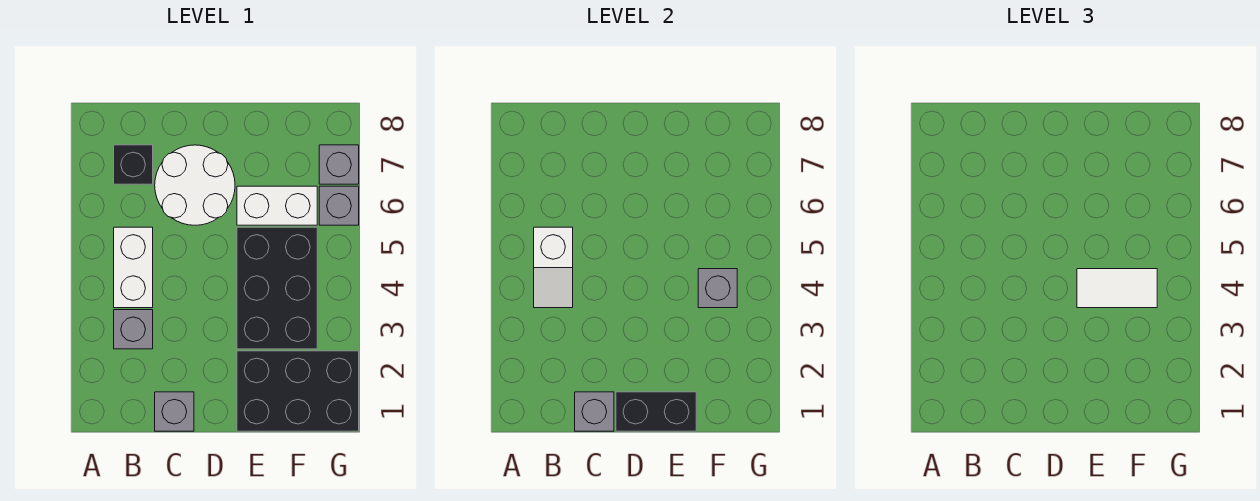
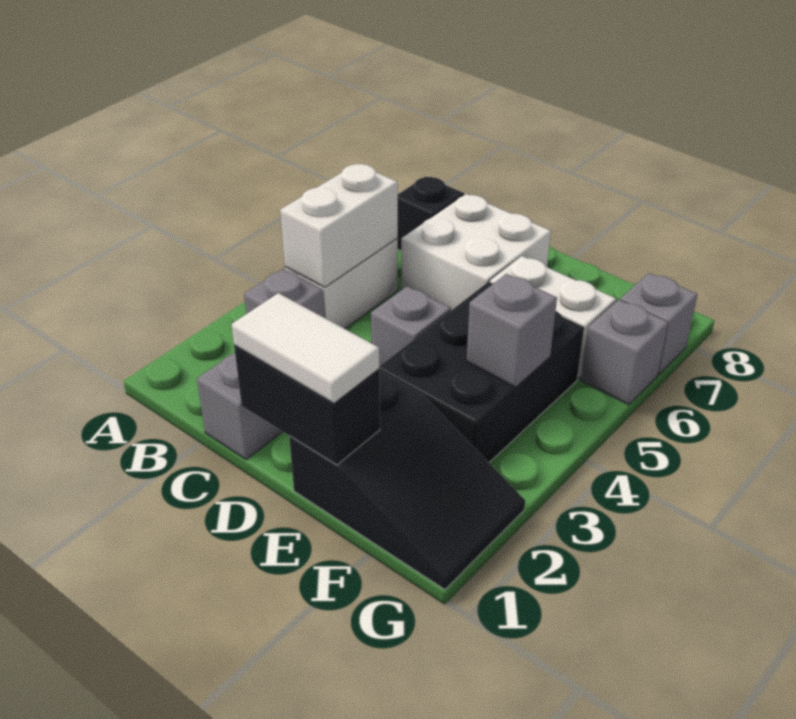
white slope B4:B5 level 2 top 5 -> white brick B4:B5 level 2
grey brick C1 level 2 -> grey brick D4 level 1
white round brick C6:D7 level 1 -> white brick C6:D7 level 1
black brick E1:G2 level 1 -> black slope E1:G2 level 1 top E
white tile E4:F4 level 3 -> white tile D1:E1 level 3

